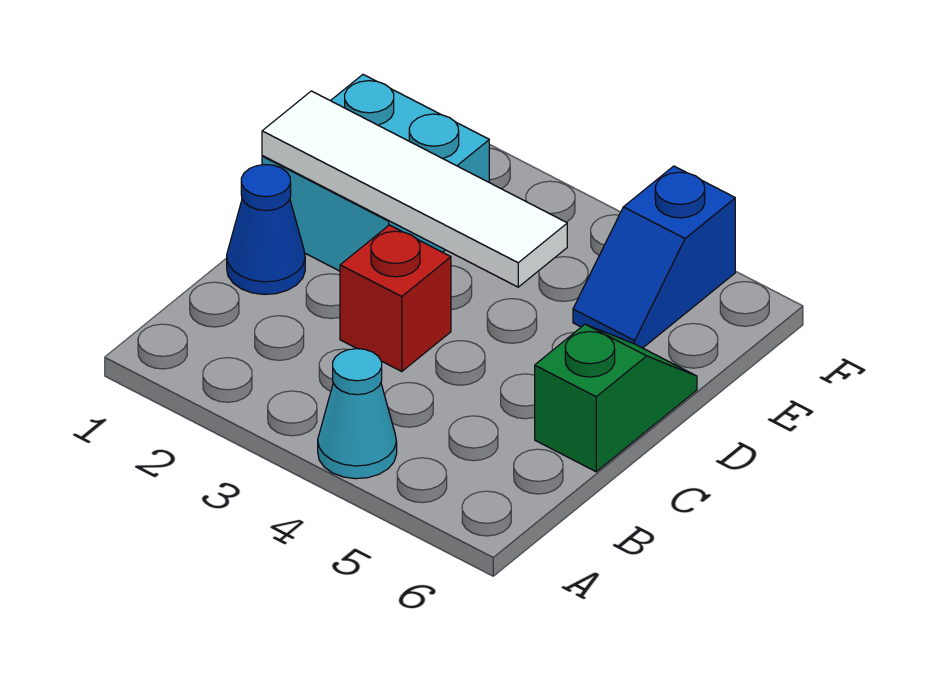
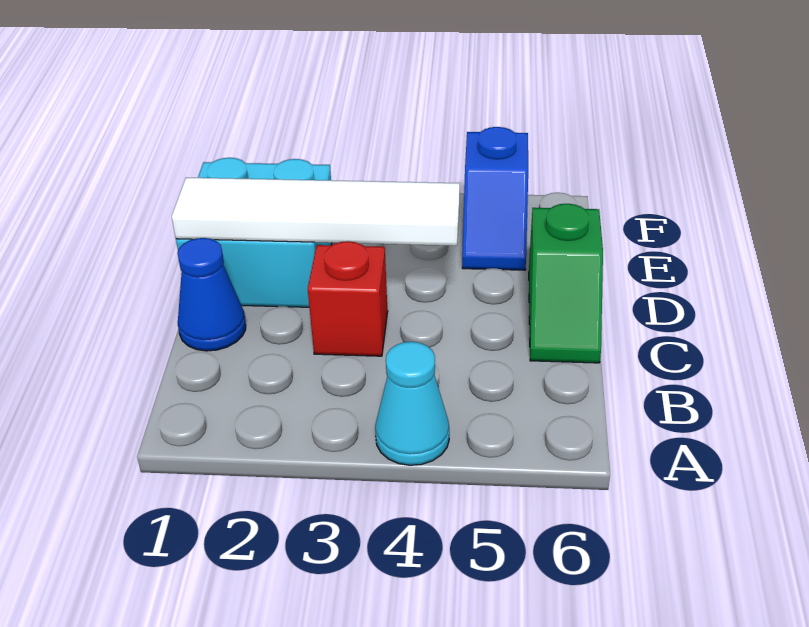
green slope C6:D6 level 1 top C -> green slope C6:D6 level 1 top D

